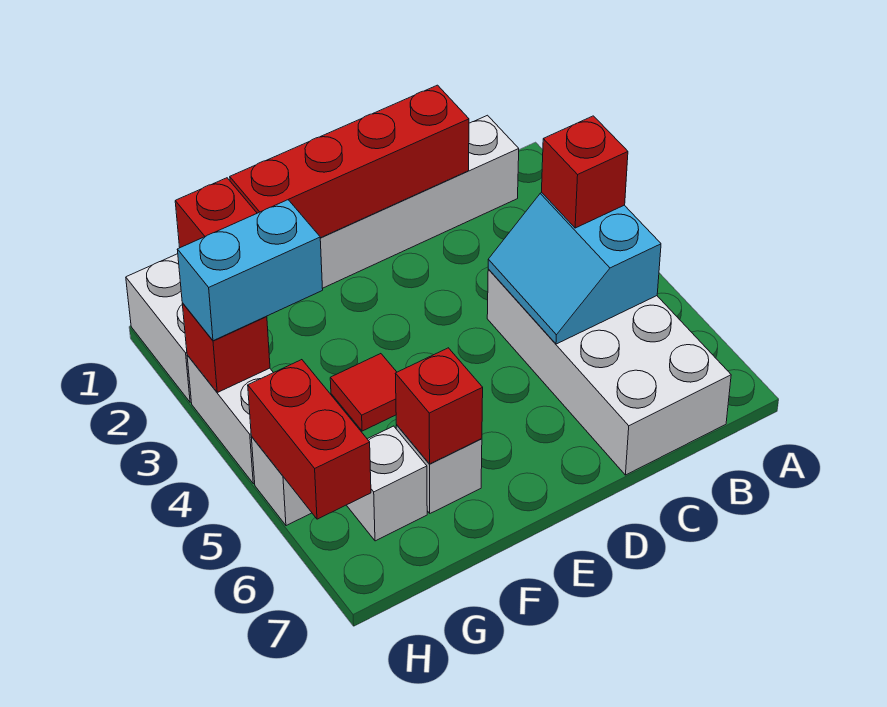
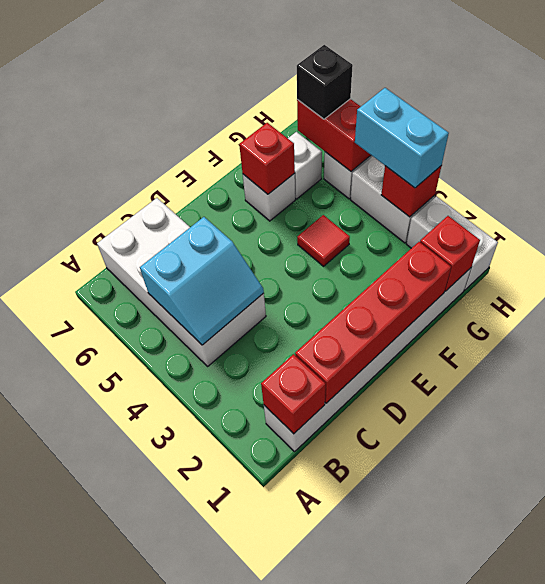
cyan slope B4:C5 level 2 top B -> cyan slope B4:C5 level 2 top 5
red brick B4 level 3 -> red brick B1 level 2
cyan brick G3:H3 level 3 -> cyan brick H3:H4 level 3
none -> black brick H6 level 3

